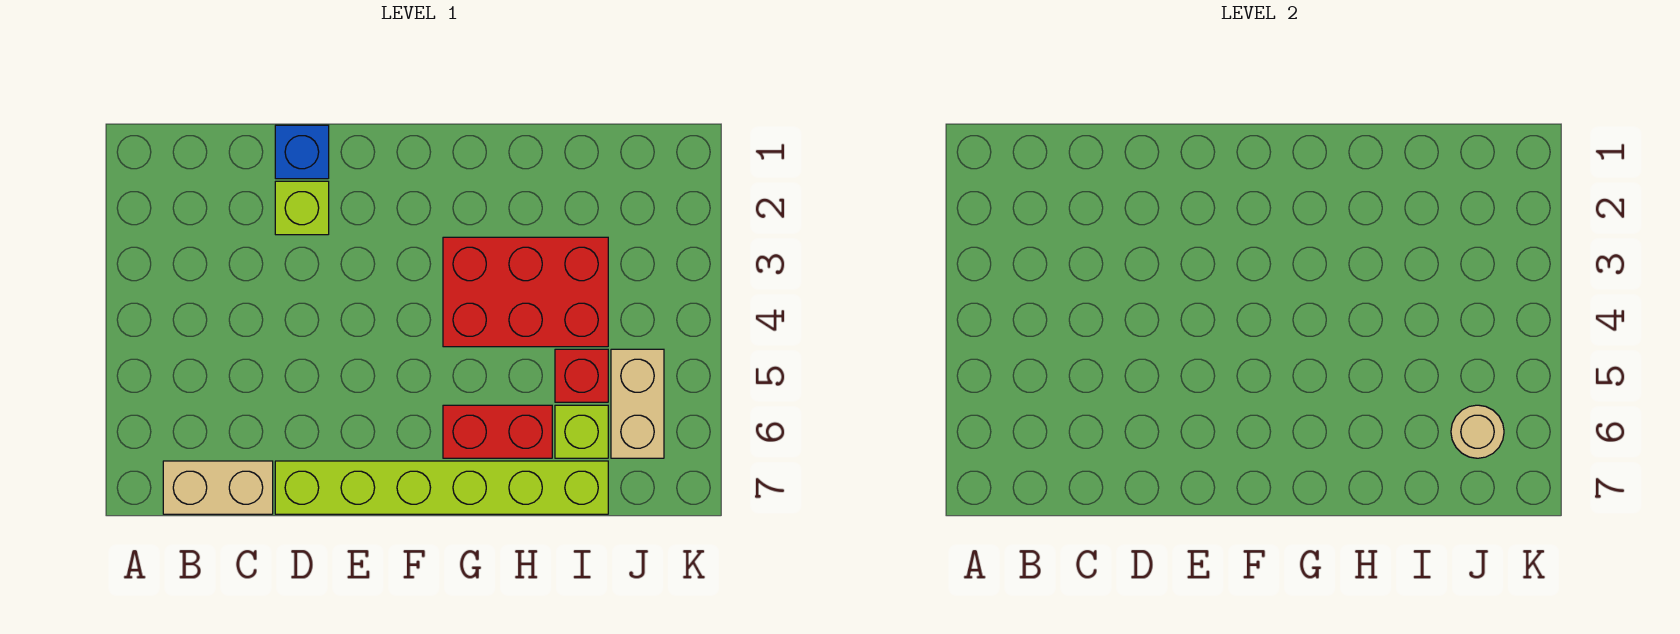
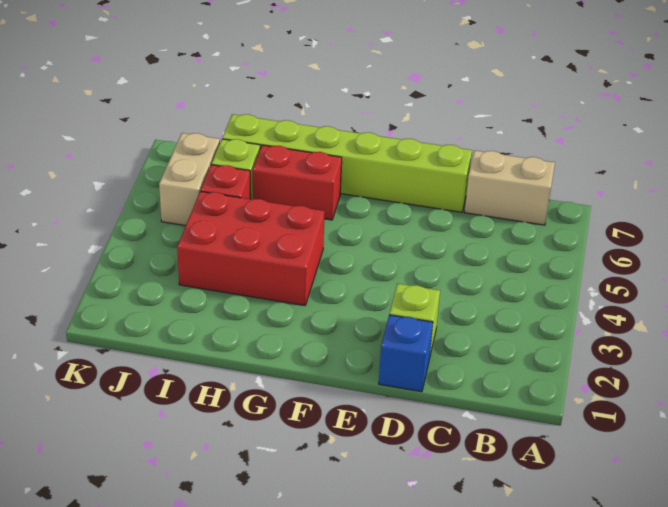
tan round brick J6 level 2 -> none

